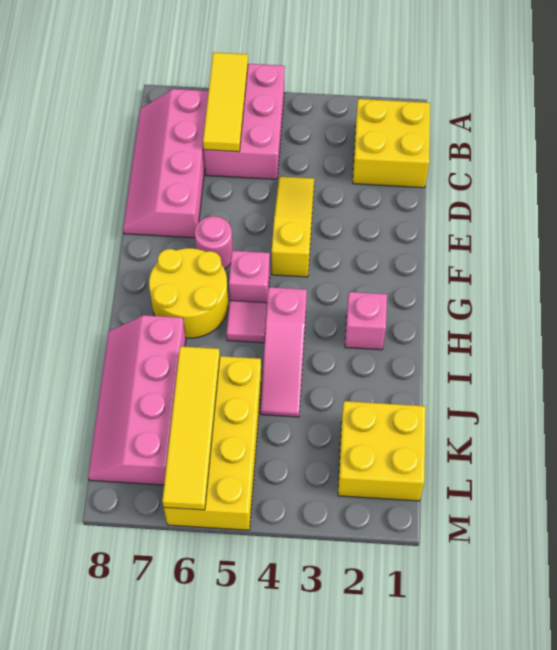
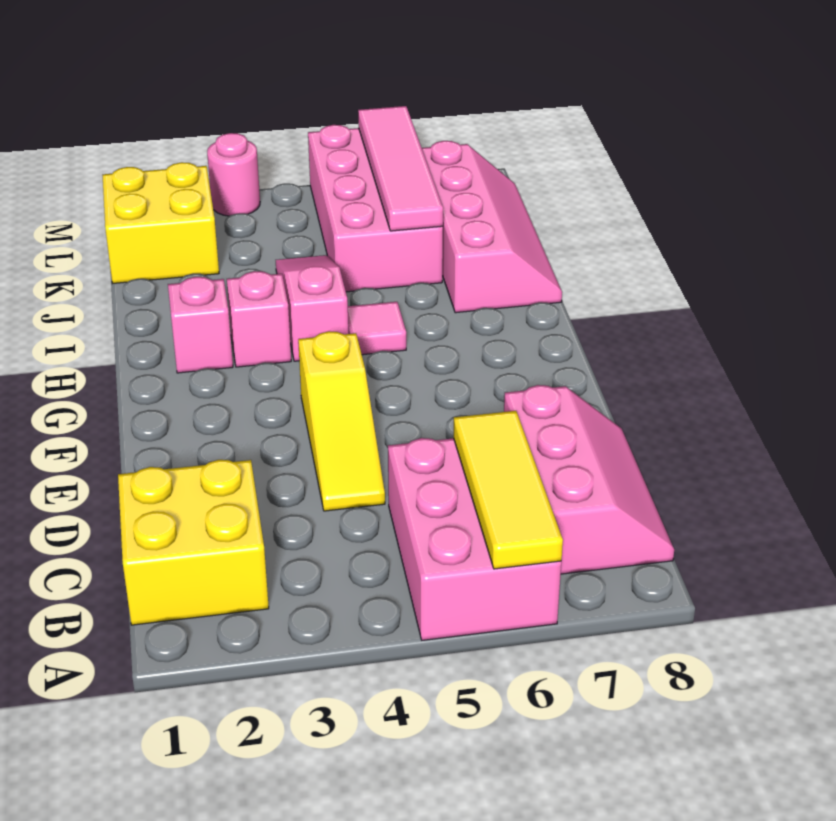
pink slope B7:E8 level 1 top 7 -> pink slope B7:D8 level 1 top 7
pink round brick F6 level 1 -> pink round brick M3 level 1
pink brick G5 level 1 -> pink brick H3 level 1
yellow round brick G6:H7 level 1 -> none
yellow brick J5:M6 level 1 -> pink brick J5:M6 level 1
yellow tile J6:M6 level 2 -> pink tile J6:M6 level 2

